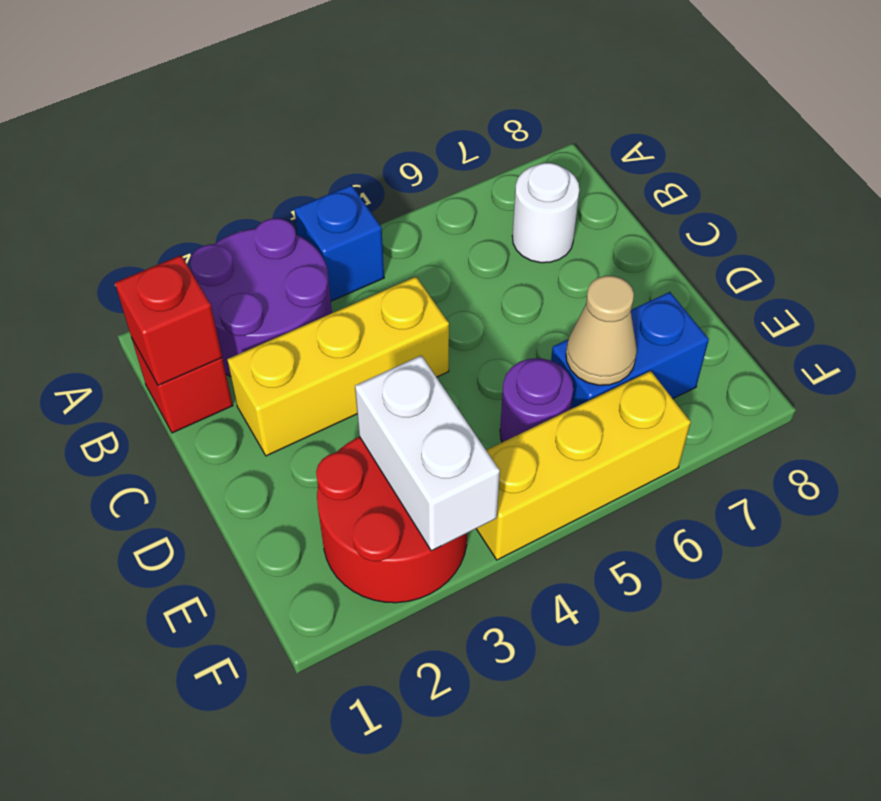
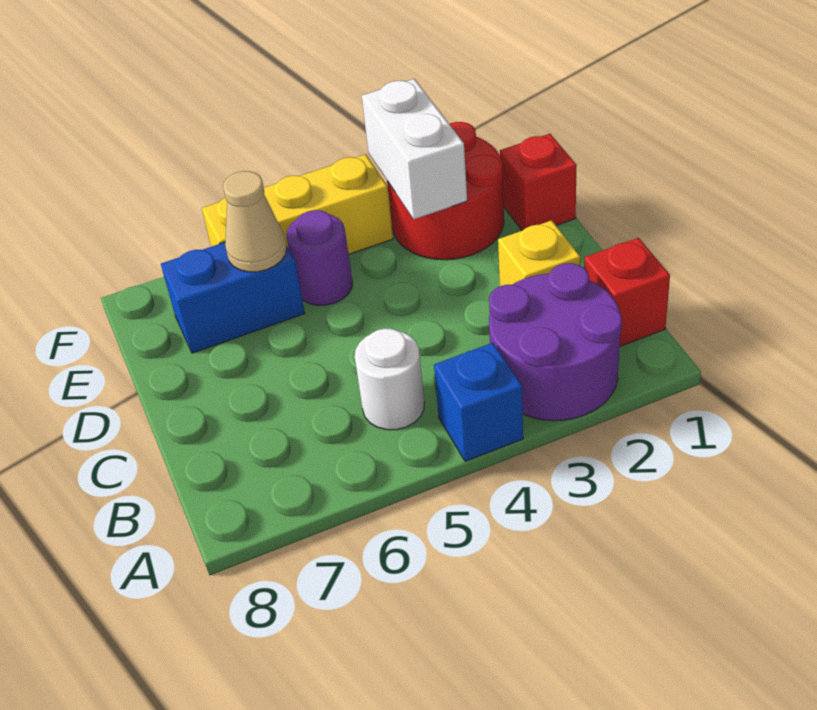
red brick B1 level 2 -> red brick E1 level 1
white round brick B7 level 1 -> white round brick B5 level 1
yellow brick C2:C4 level 1 -> yellow brick C2 level 1

